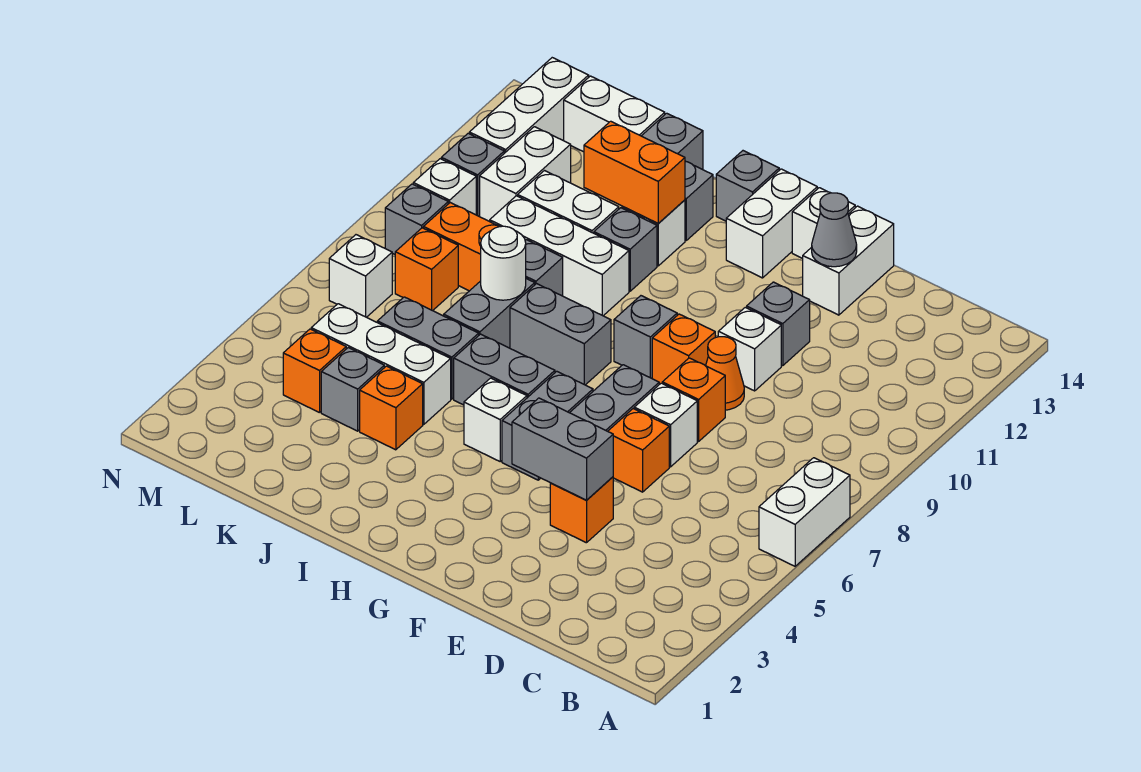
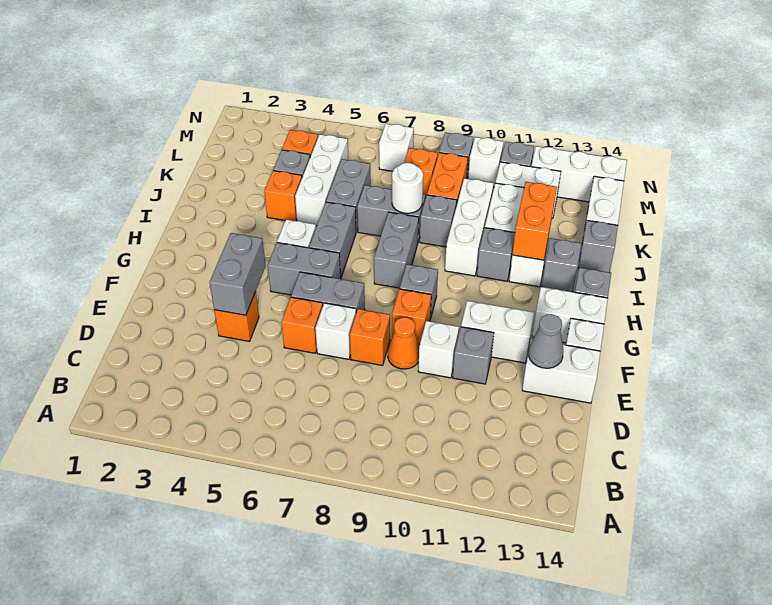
white brick A6:A7 level 1 -> white brick F11:F12 level 1

